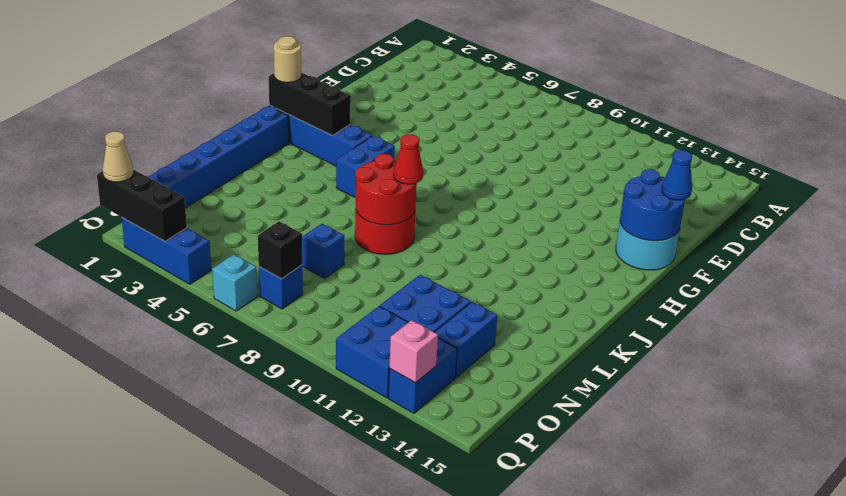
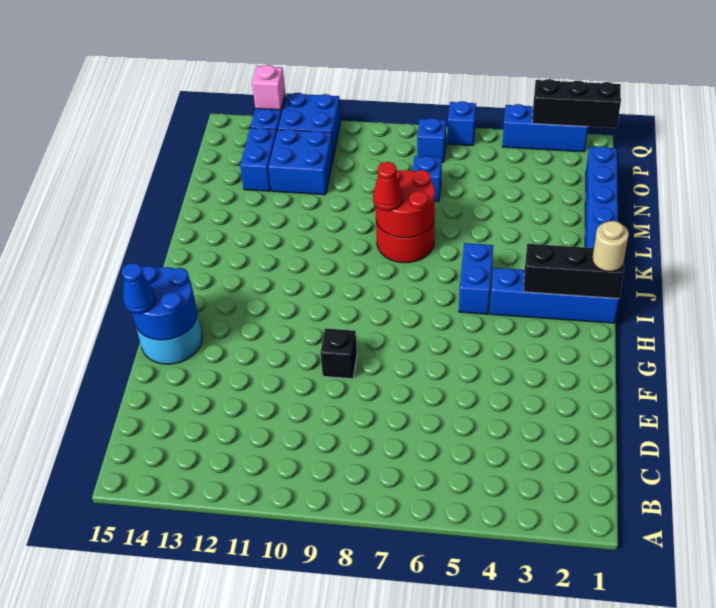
black brick P7 level 2 -> black brick F9 level 1
tan cone Q1 level 3 -> none
cyan brick Q6 level 1 -> blue brick Q6 level 1

